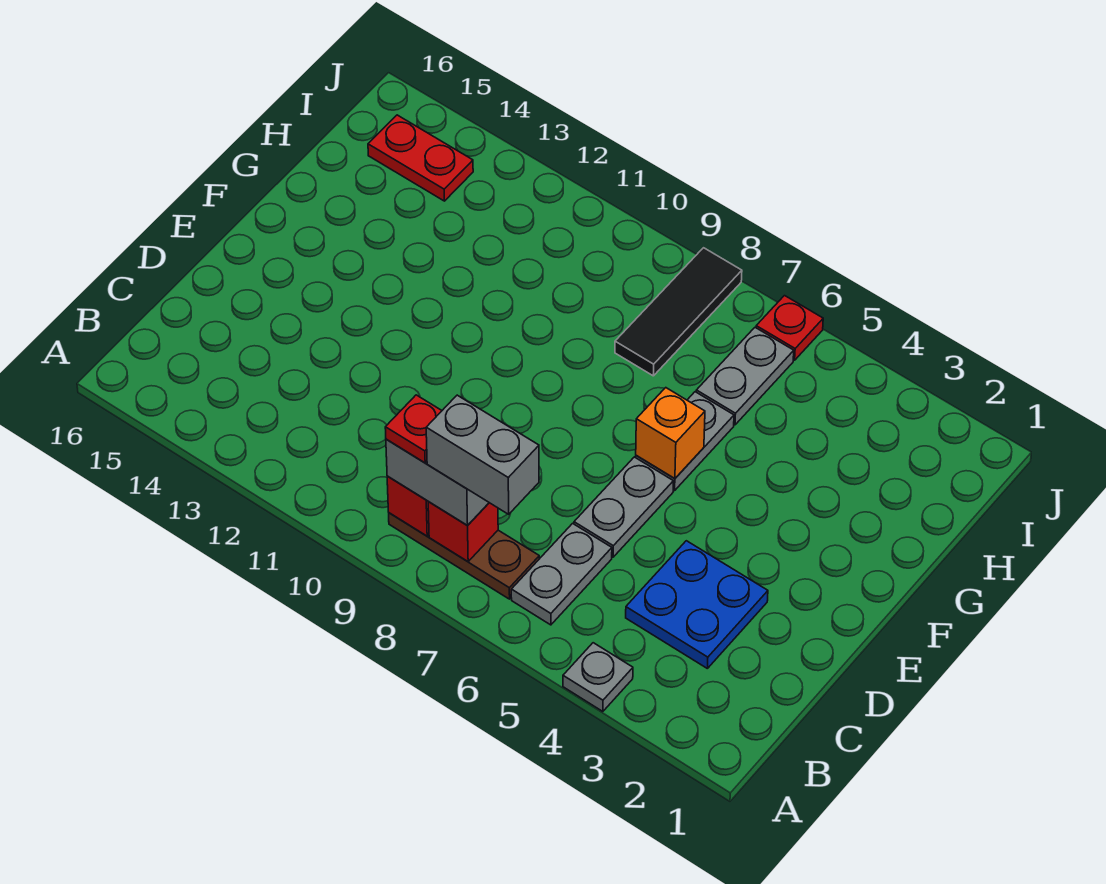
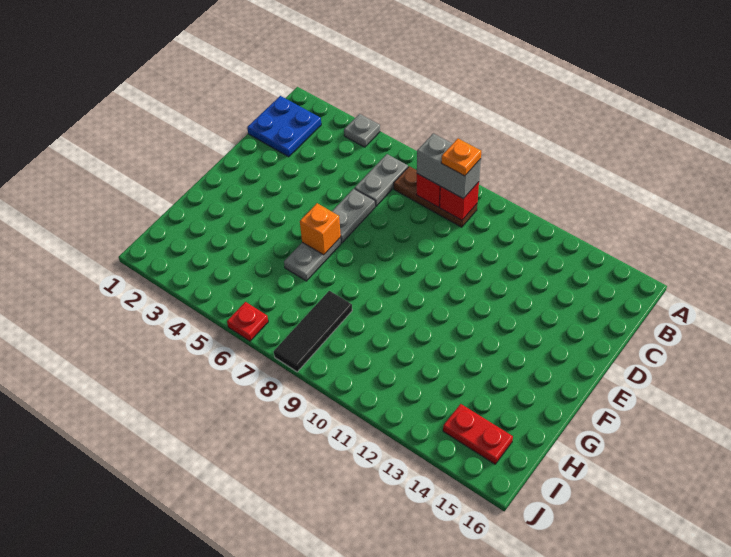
grey brick B7:B8 level 4 -> none
red plate B9 level 4 -> orange plate B9 level 4
blue plate C3:D4 level 1 -> blue plate B1:C2 level 1
grey plate H6:I6 level 1 -> none

